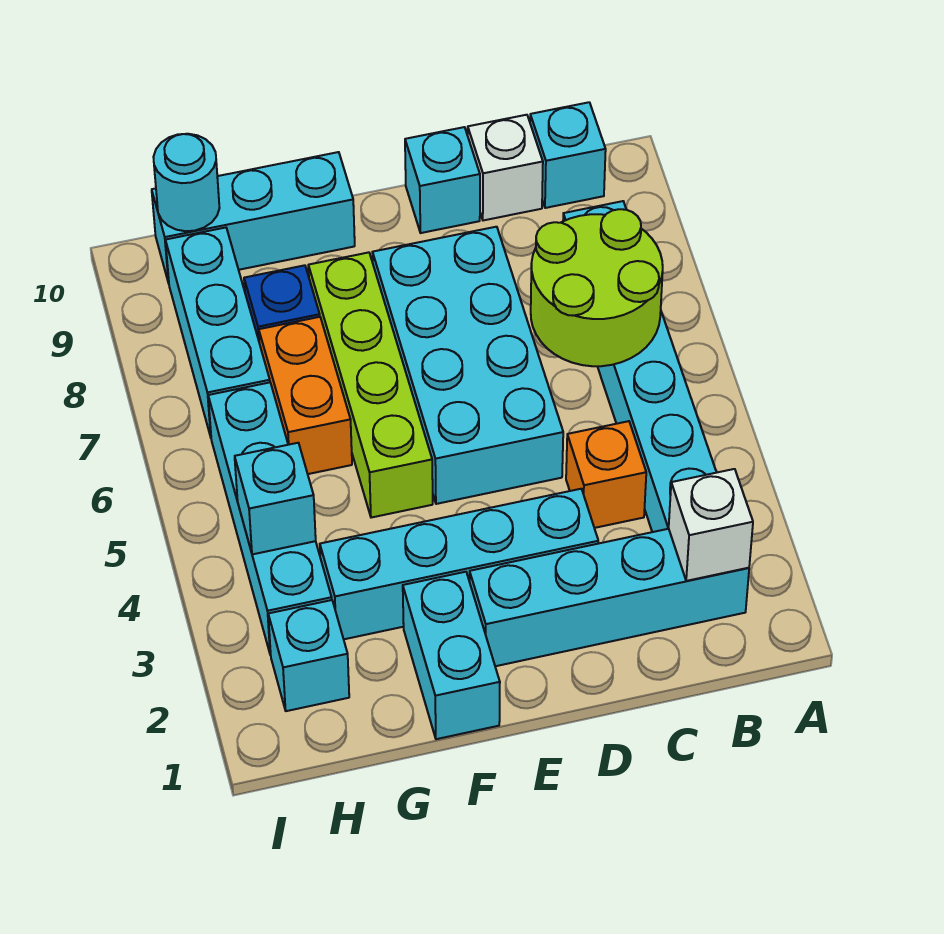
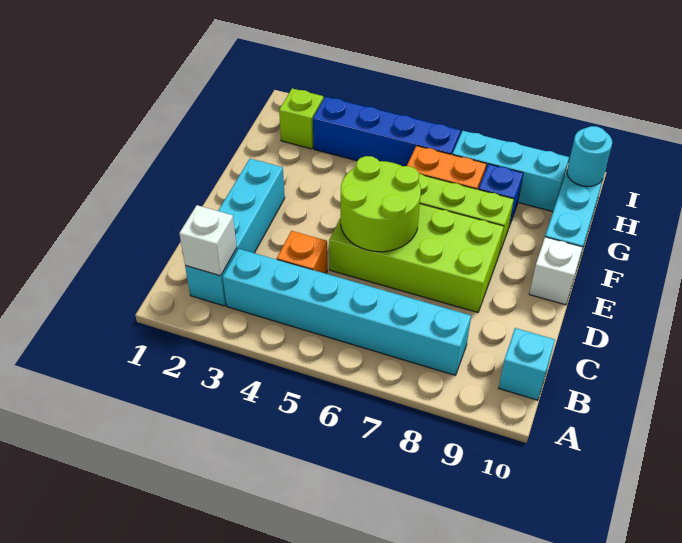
lime round brick B6:C7 level 2 -> lime round brick D5:E6 level 2
white brick C10 level 1 -> white brick E10 level 1
cyan brick D3:G3 level 1 -> none
cyan brick D5:E8 level 1 -> lime brick D5:E8 level 1
cyan brick D10 level 1 -> none
cyan brick F1:F2 level 1 -> none
cyan brick H2 level 1 -> lime brick H2 level 1
cyan brick H3:H6 level 1 -> blue brick H3:H6 level 1
cyan brick H4 level 2 -> none

